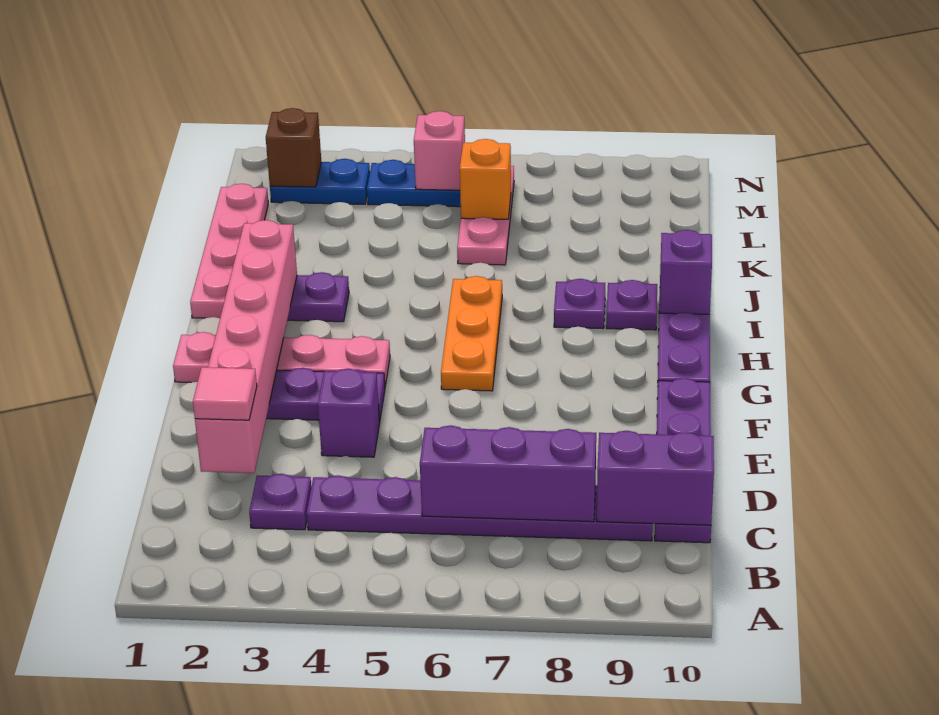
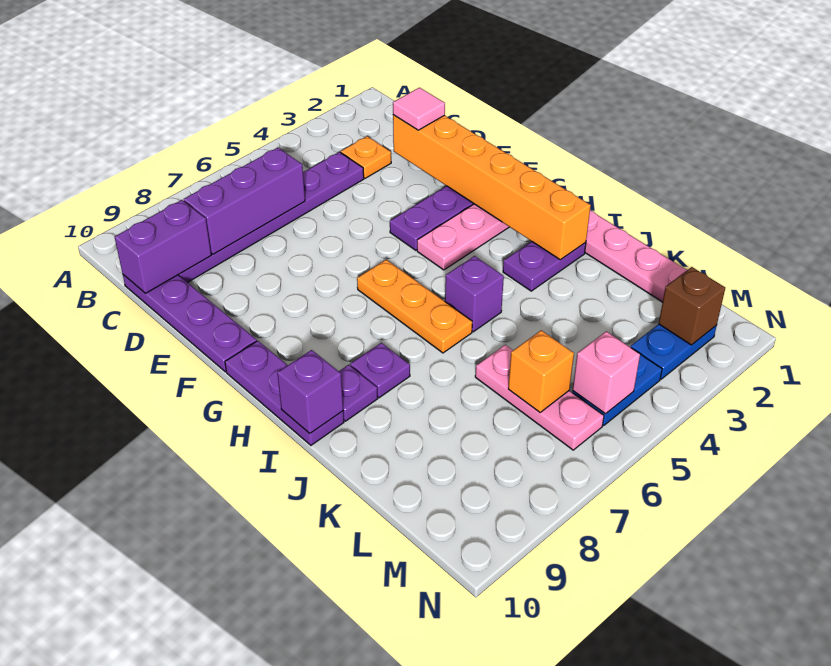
purple plate C3 level 1 -> orange plate C3 level 1
pink brick D2:I2 level 2 -> orange brick D2:I2 level 2
purple brick E4 level 1 -> purple brick I5 level 1

